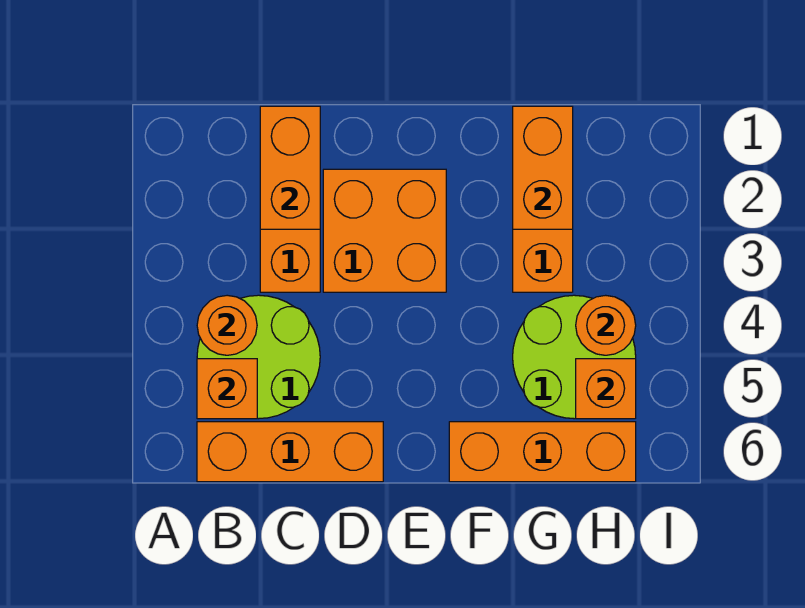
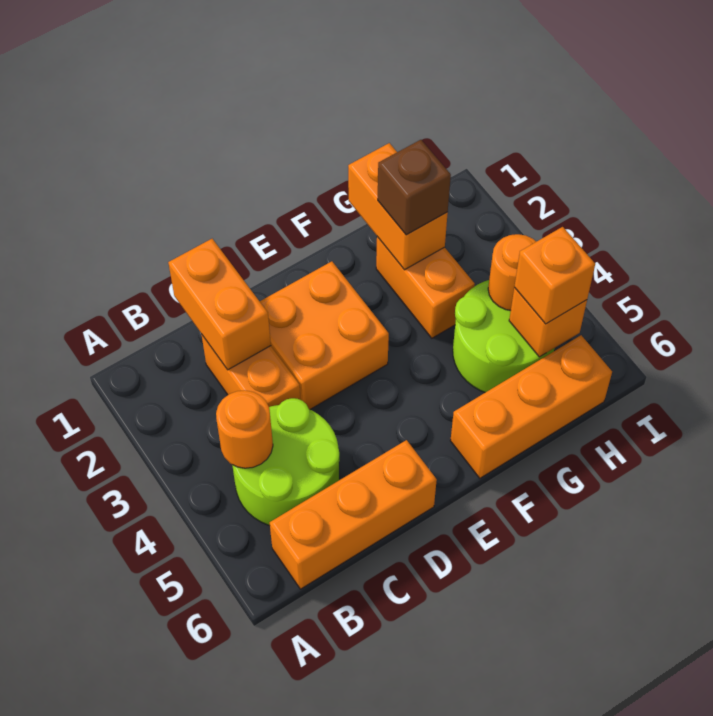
orange brick B5 level 2 -> orange brick H5 level 3
none -> brown brick G2 level 3

